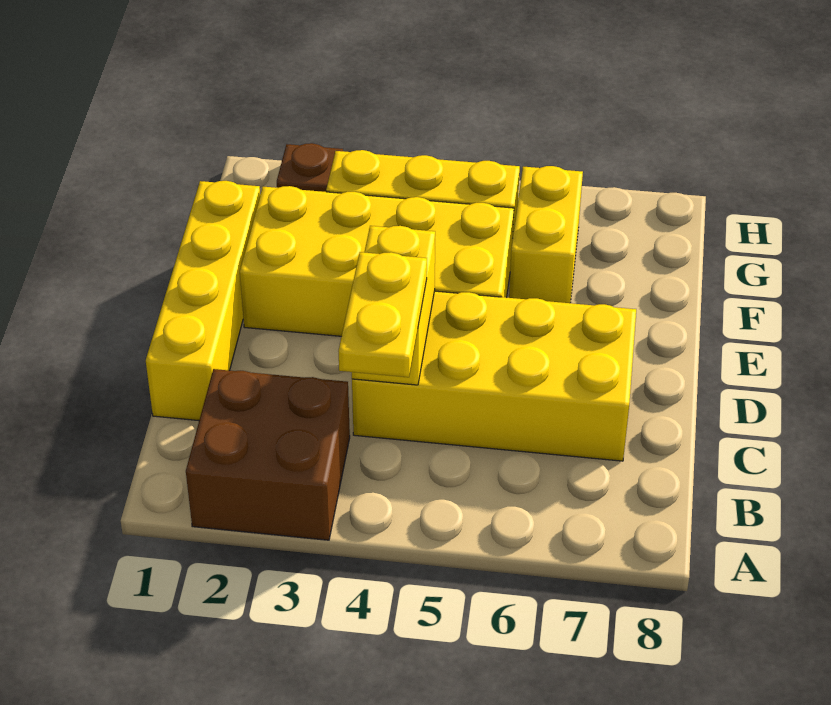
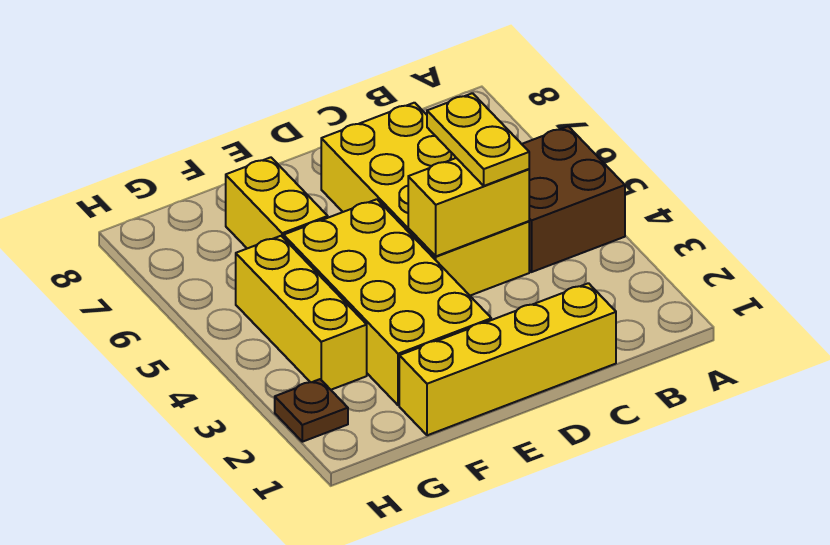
brown brick A2:B3 level 1 -> brown brick A4:B5 level 1
yellow plate B4:C4 level 3 -> yellow plate C4:C5 level 3
yellow brick F6:G6 level 1 -> yellow brick F6:F7 level 1

